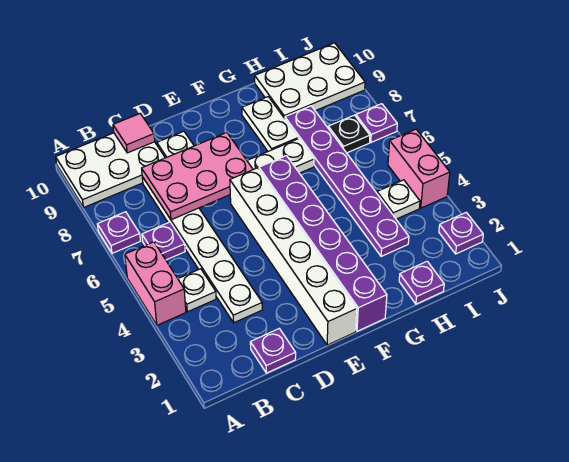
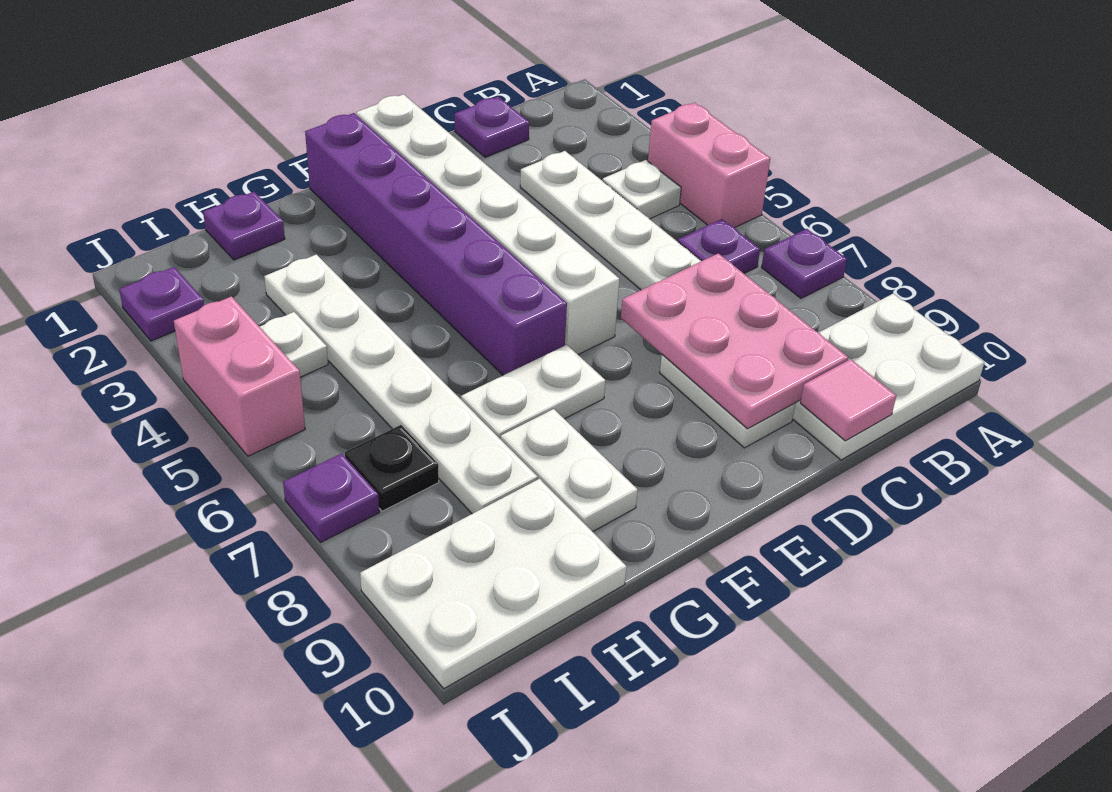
pink plate C7:E8 level 2 -> pink plate C7:D9 level 2
purple plate H3:H8 level 1 -> white plate H3:H8 level 1

